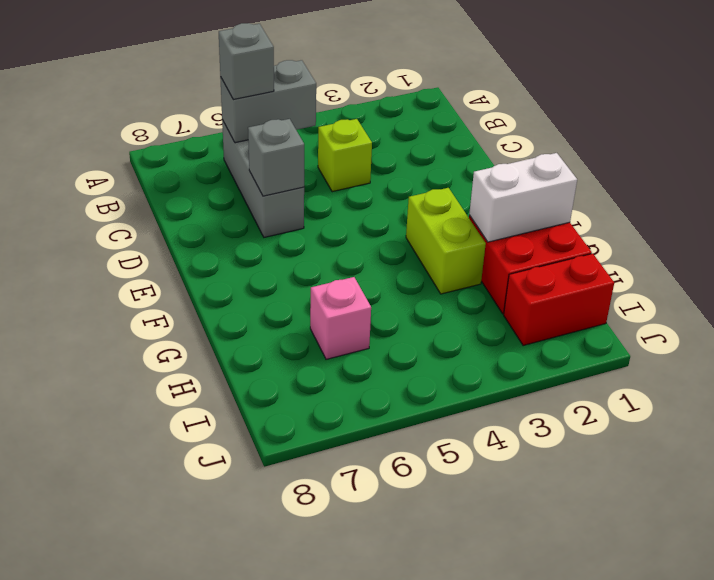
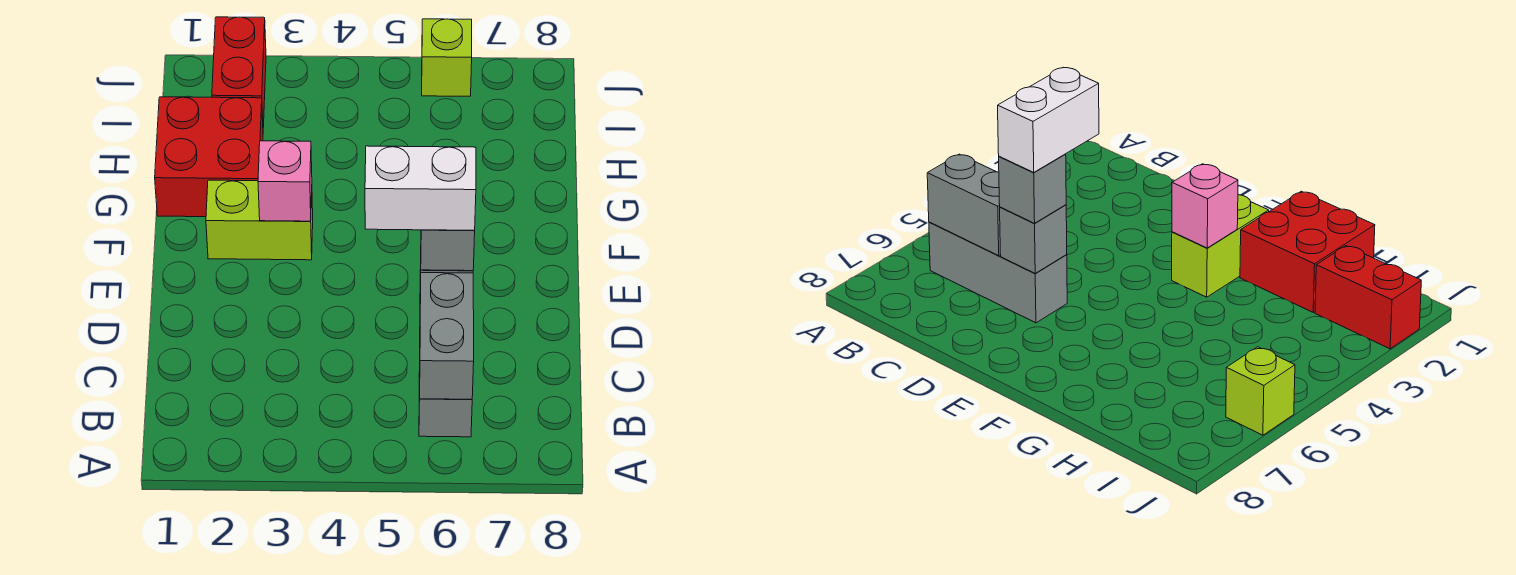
grey brick B5:B6 level 2 -> grey brick B6:C6 level 2
grey brick B6 level 3 -> grey brick D6 level 3
lime brick C4 level 1 -> lime brick J6 level 1
lime brick F3:G3 level 1 -> lime brick F2:F3 level 1
white brick G1:G2 level 2 -> white brick D5:D6 level 4
pink brick H6 level 1 -> pink brick F3 level 2
red brick I1:I2 level 1 -> red brick I2:J2 level 1

